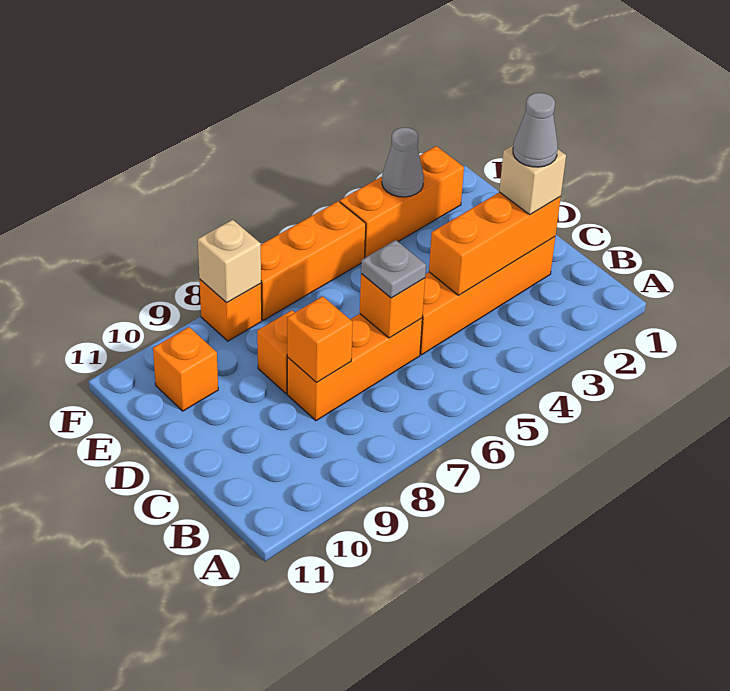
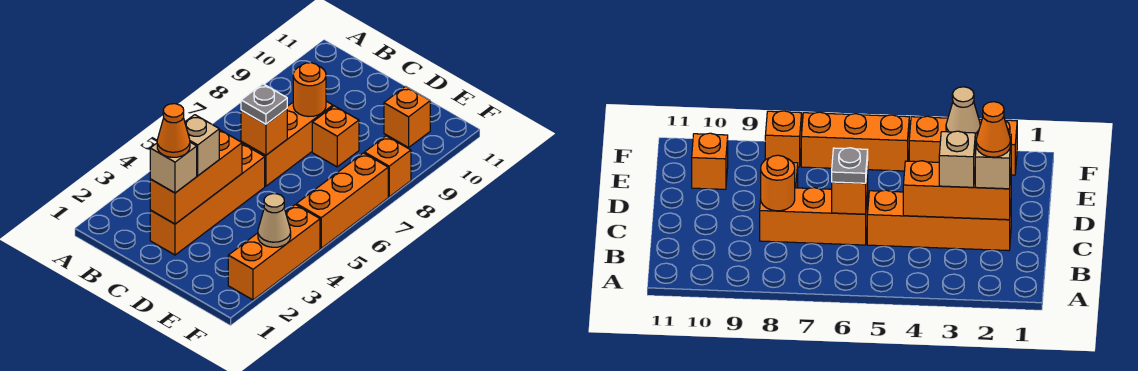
grey cone C2 level 4 -> orange cone C2 level 4
orange brick C8 level 2 -> orange round brick C8 level 2
grey cone F3 level 2 -> tan cone F3 level 2
tan brick F8 level 2 -> tan brick C3 level 3

